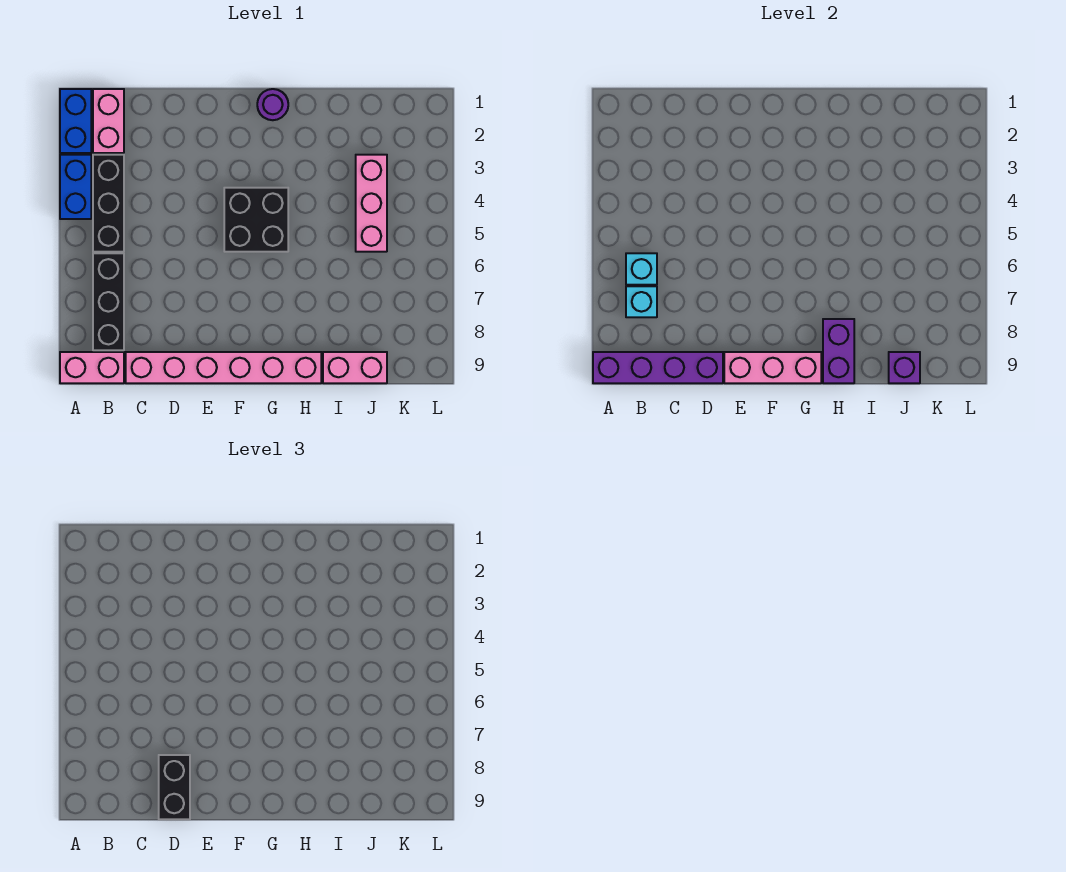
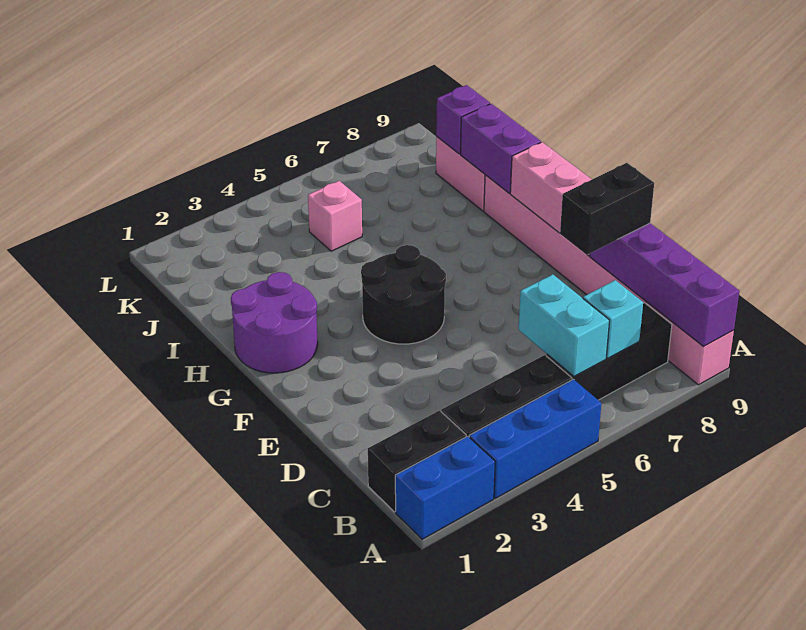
blue brick A3:A4 level 1 -> blue brick A3:A5 level 1
pink brick B1:B2 level 1 -> black brick B1:B2 level 1
cyan brick B6 level 2 -> cyan brick B6:C6 level 2
black brick F4:G5 level 1 -> black round brick F4:G5 level 1
purple round brick G1 level 1 -> purple round brick G1:H2 level 1
purple brick H8:H9 level 2 -> purple brick H9:I9 level 2
pink brick J3:J5 level 1 -> pink brick J5 level 1

